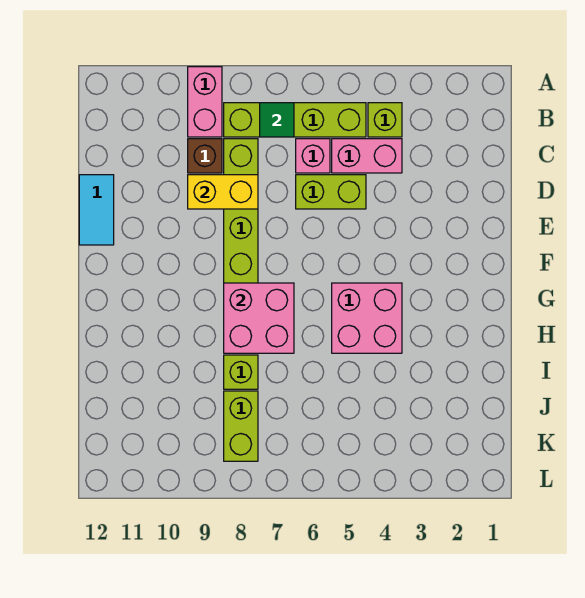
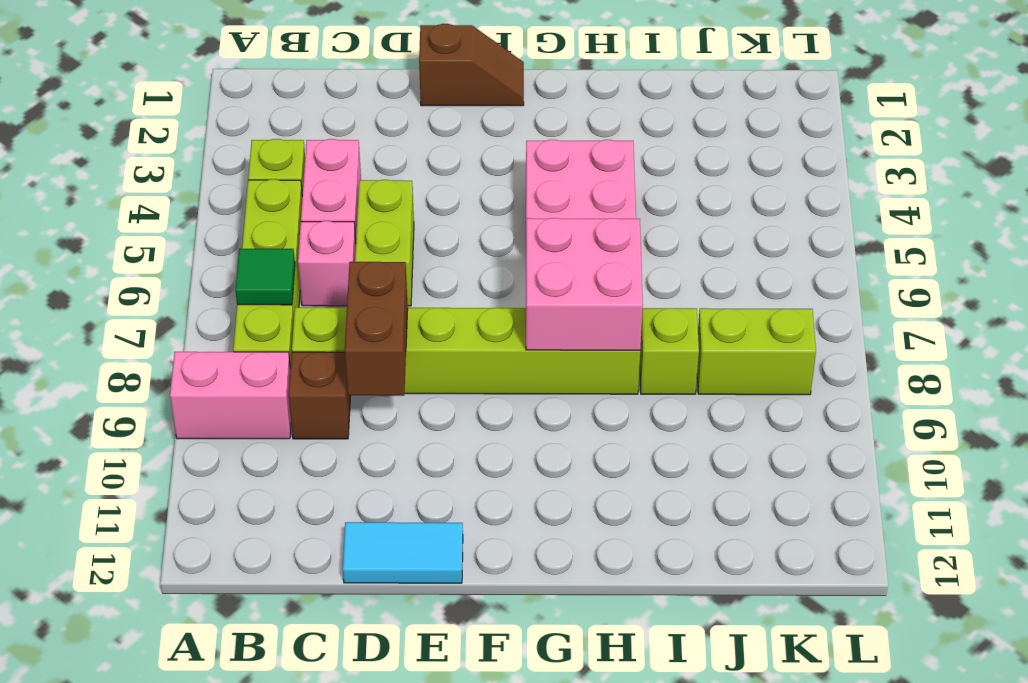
yellow brick D8:D9 level 2 -> brown brick D8:D9 level 2
none -> brown slope E1:F1 level 1 top E

